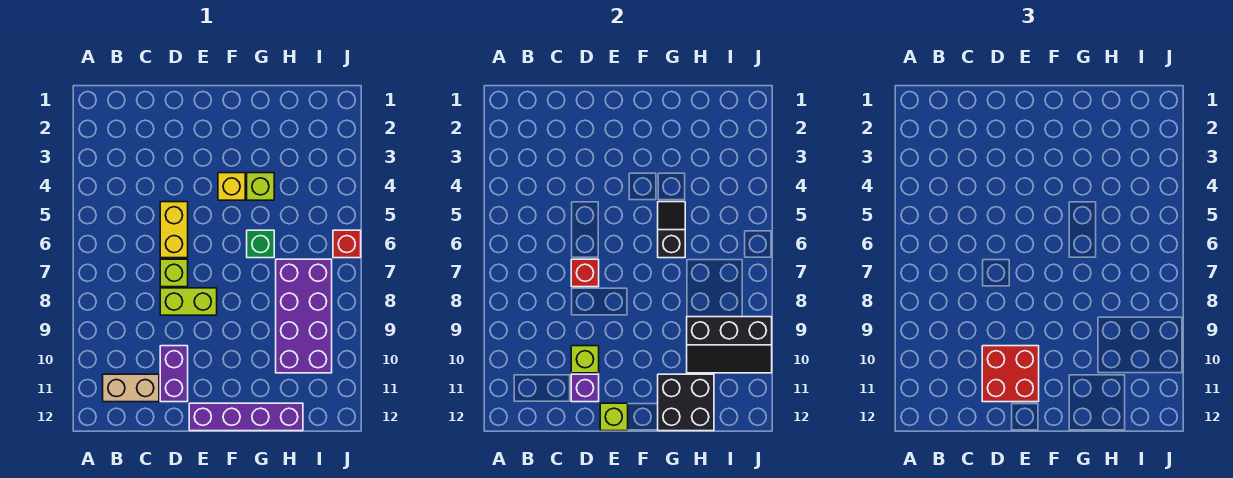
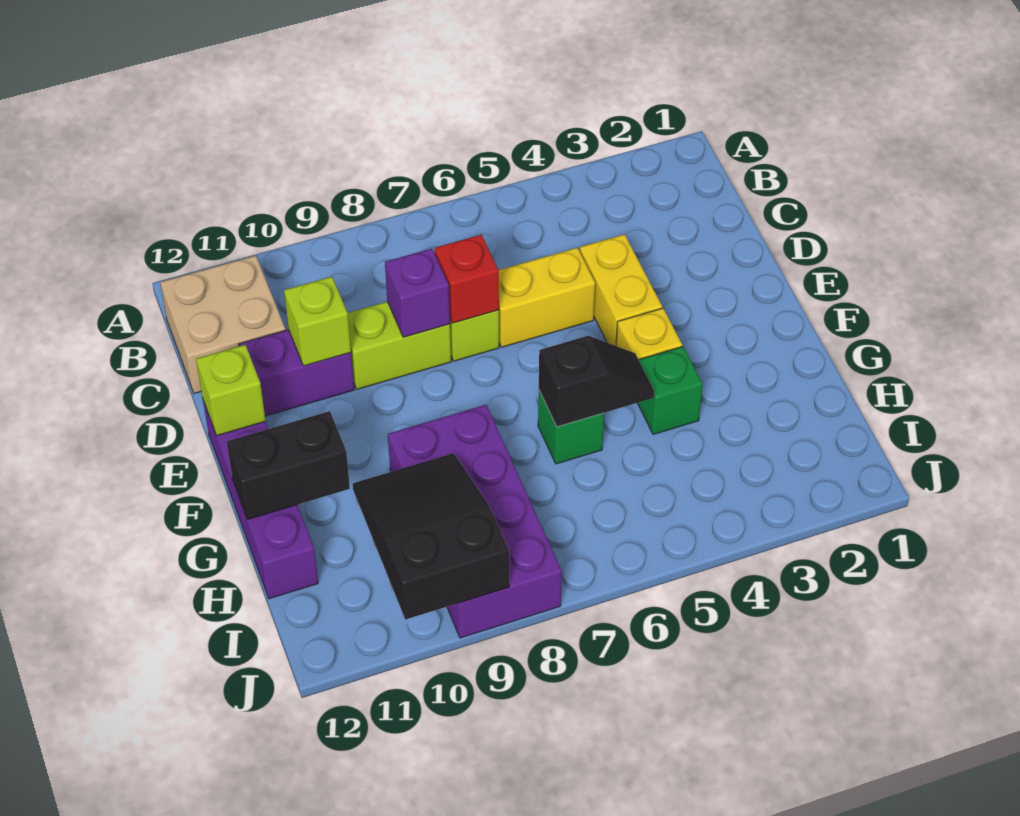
tan brick B11:C11 level 1 -> tan brick B11:C12 level 1
none -> yellow brick D4:E4 level 1
lime brick D8:E8 level 1 -> lime brick D8:D9 level 1
red brick D10:E11 level 3 -> none
purple brick D11 level 2 -> purple brick D8 level 2
lime brick G4 level 1 -> green brick G4 level 1
black brick G11:H12 level 2 -> black brick G11:G12 level 2
purple brick H7:I10 level 1 -> purple brick G8:J9 level 1
black slope H9:J10 level 2 top 9 -> black slope H9:J10 level 2 top J
red brick J6 level 1 -> none

